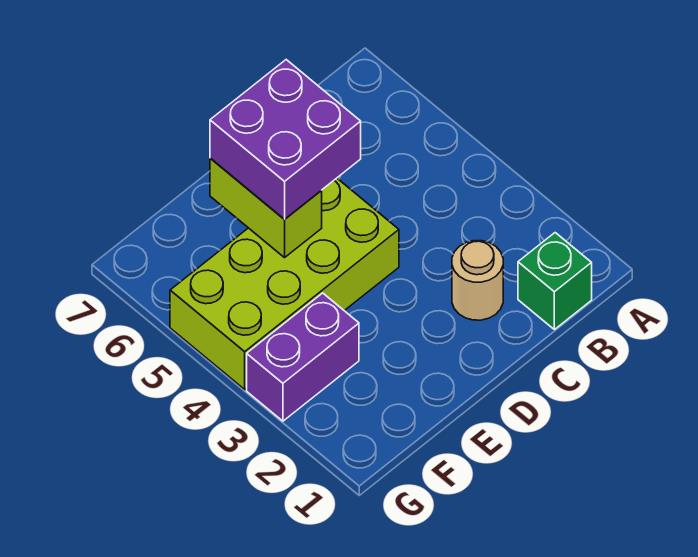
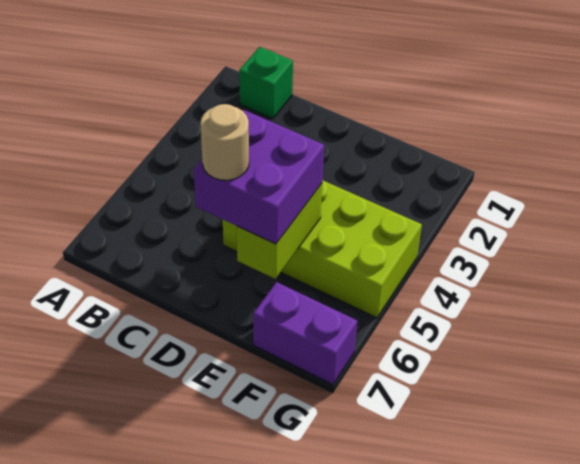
tan round brick C2 level 1 -> tan round brick D6 level 4
purple brick F3:G3 level 1 -> purple brick F7:G7 level 1

